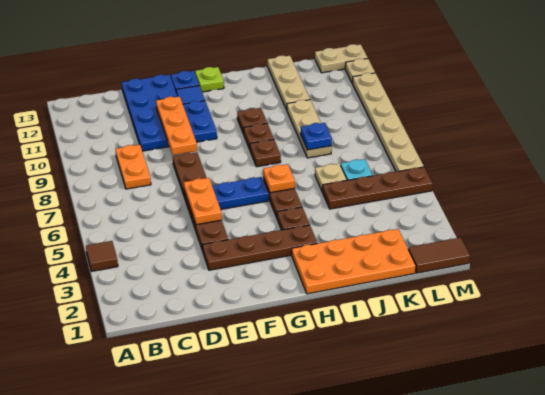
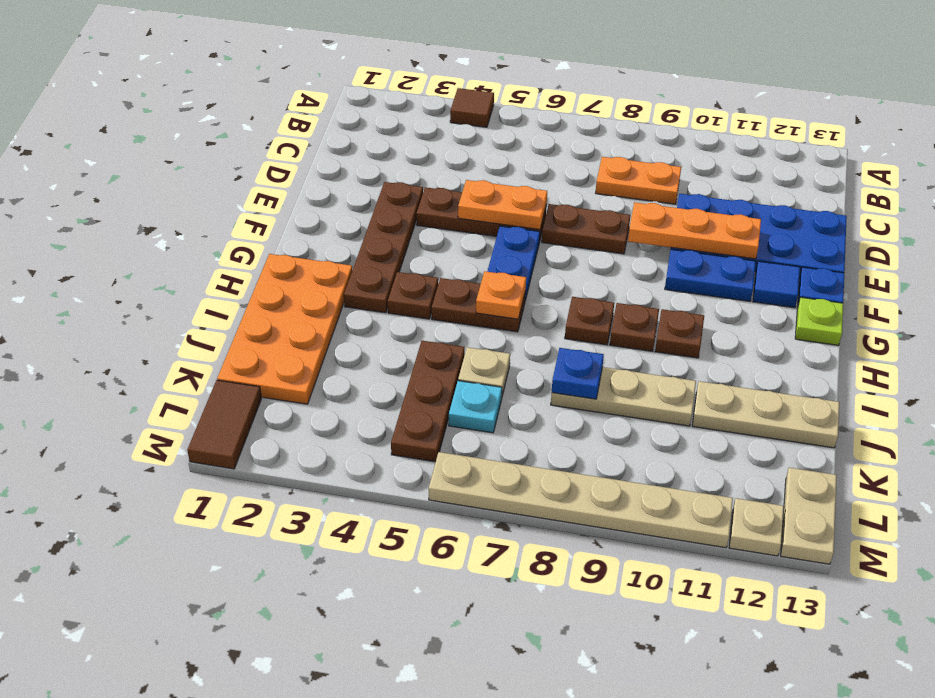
brown plate J5:M5 level 1 -> brown plate J5:L5 level 1

